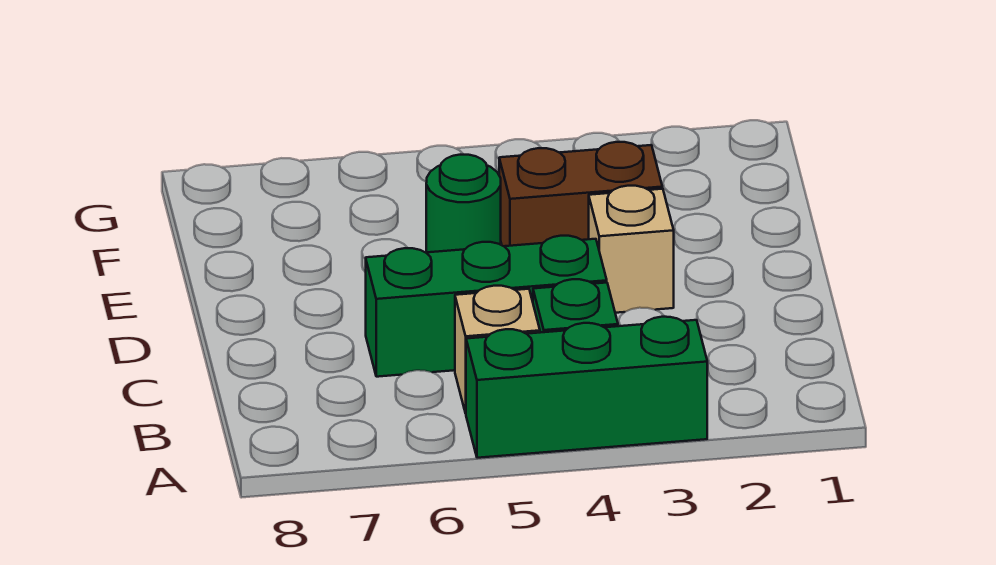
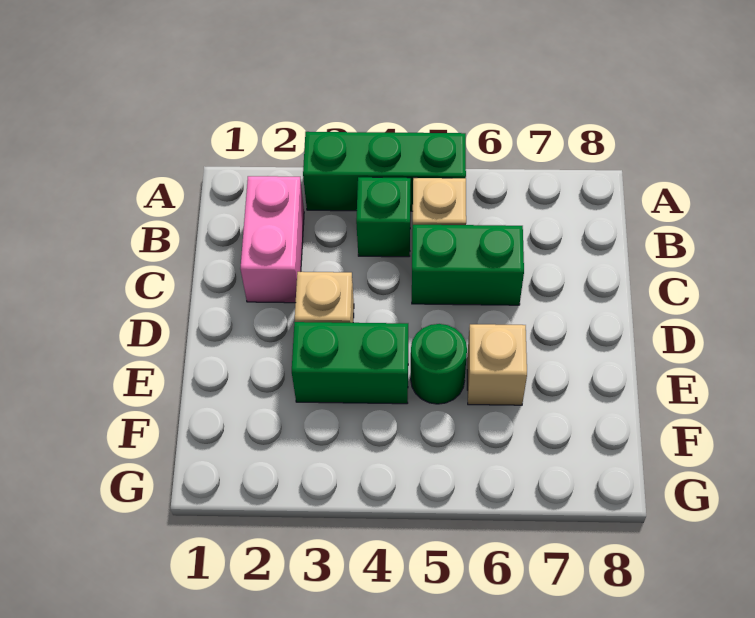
none -> pink brick B2:C2 level 1
green brick C4:C6 level 1 -> green brick C5:C6 level 1
brown brick E3:E4 level 1 -> green brick E3:E4 level 1
none -> tan brick E6 level 1

